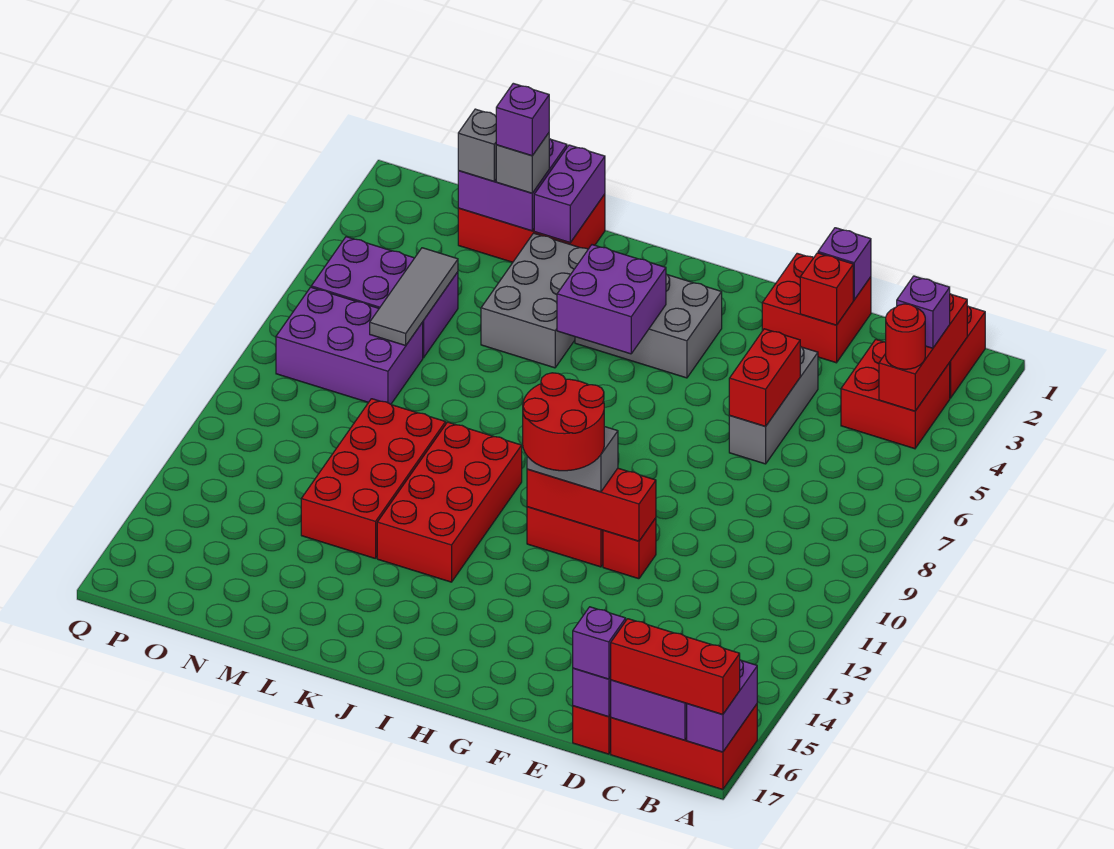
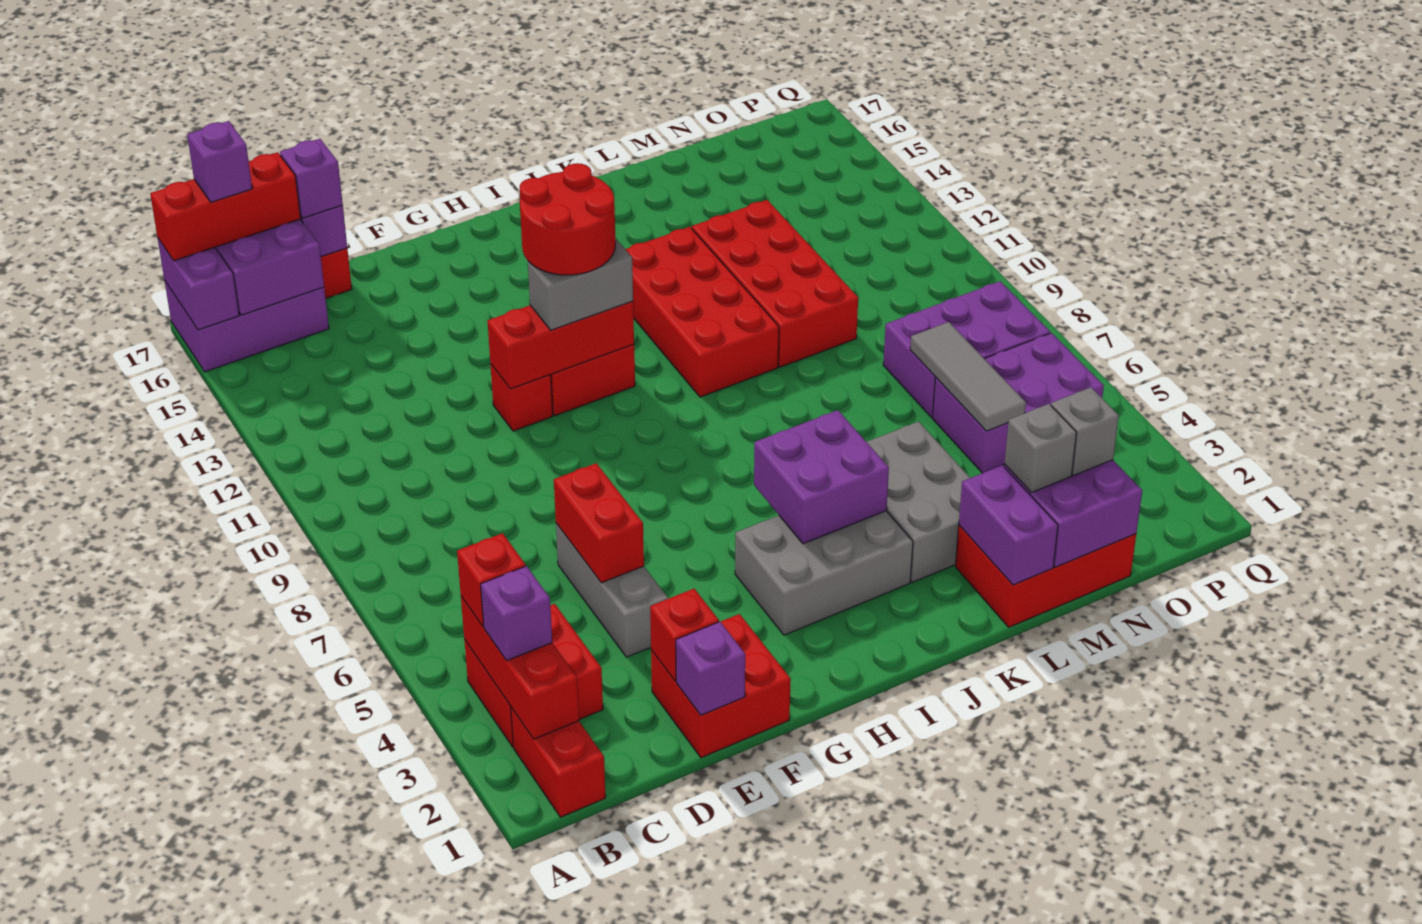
red brick A16:C17 level 1 -> purple brick A16:C17 level 1
red round brick B4 level 3 -> red brick B4 level 3
purple brick M2 level 4 -> purple brick B17 level 4

